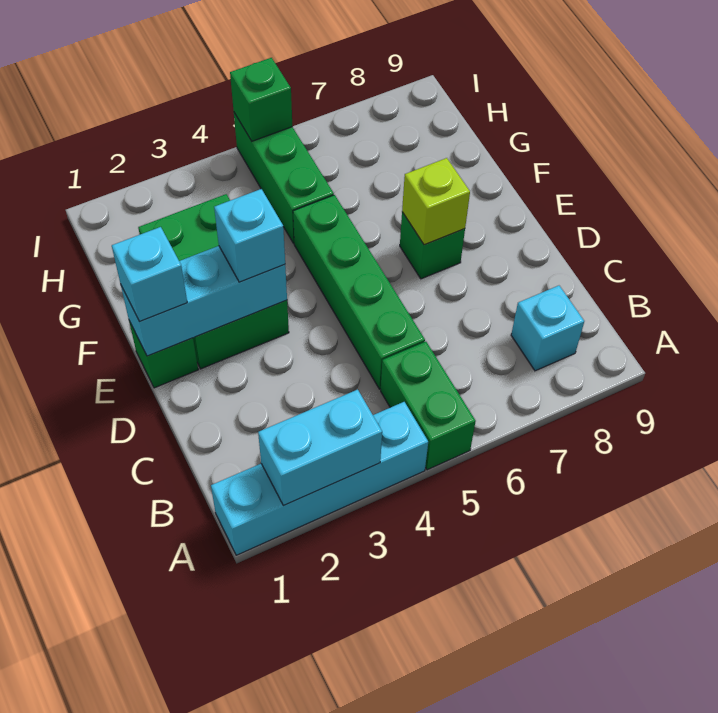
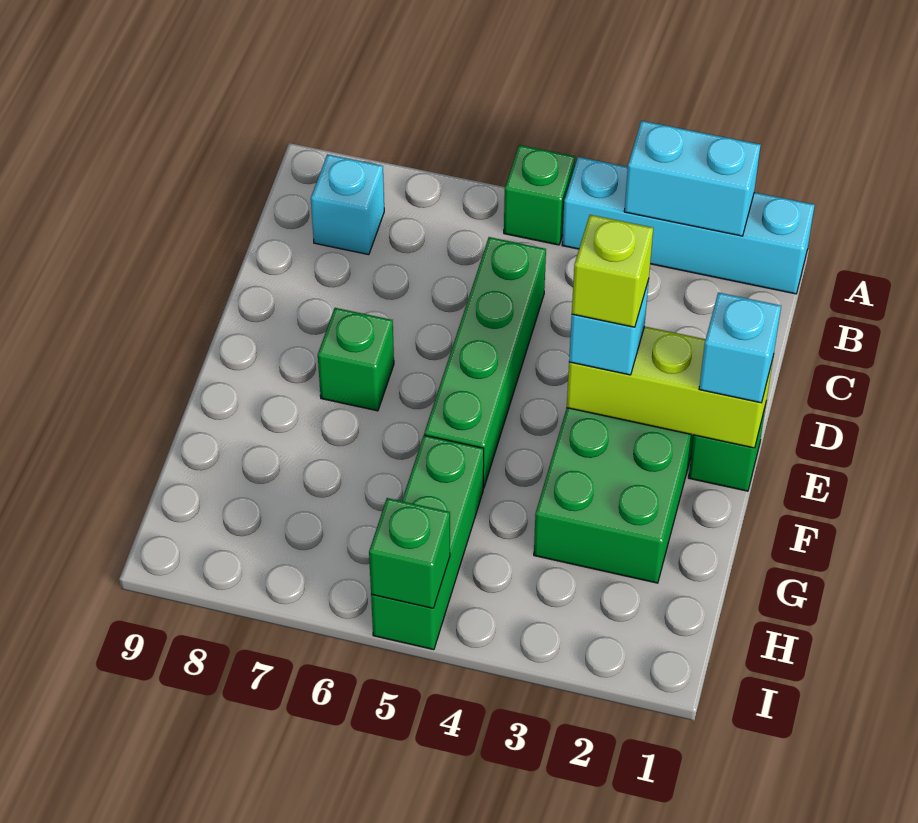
green brick A5:B5 level 1 -> green brick A5 level 1
cyan brick E1:E3 level 2 -> lime brick E1:E3 level 2
lime brick E7 level 2 -> lime brick E3 level 4

